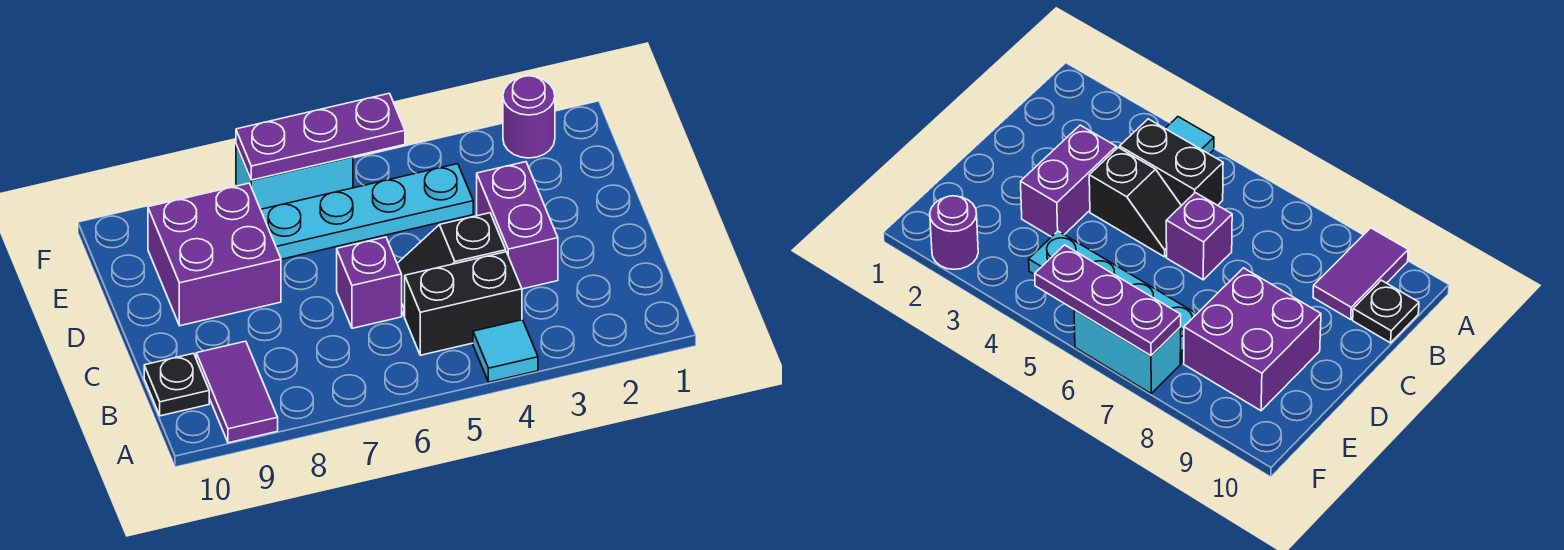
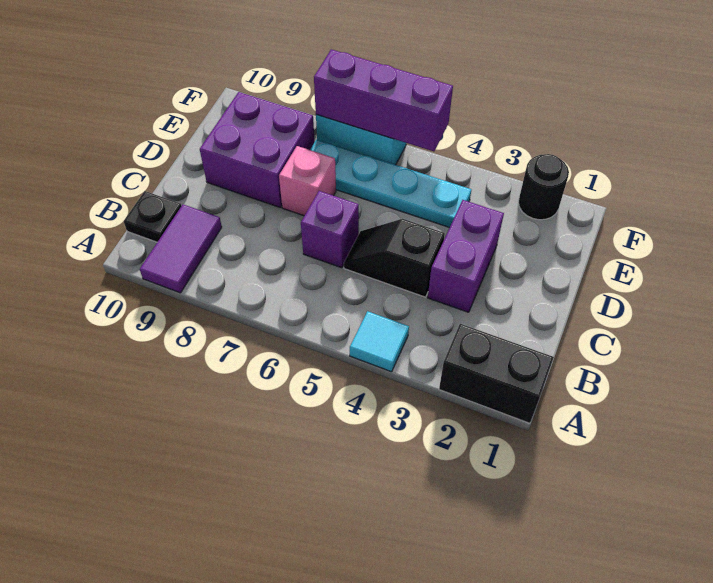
black brick B4:B5 level 1 -> black brick A1:A2 level 1
none -> pink brick D7 level 1
purple round brick F2 level 1 -> black round brick F2 level 1
purple plate F5:F7 level 2 -> purple brick F5:F7 level 2

